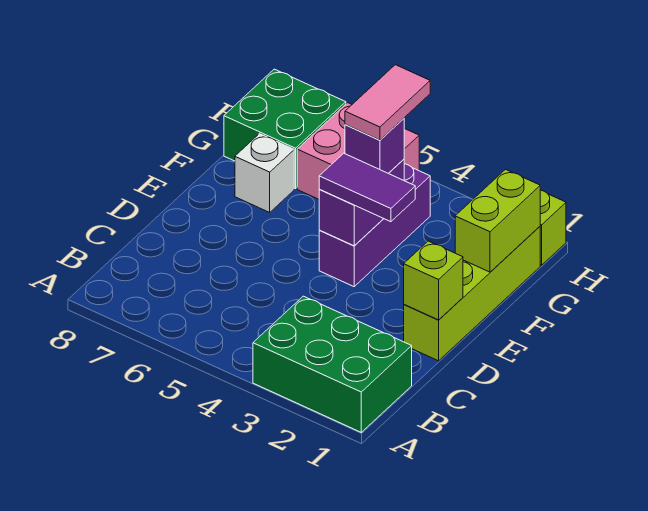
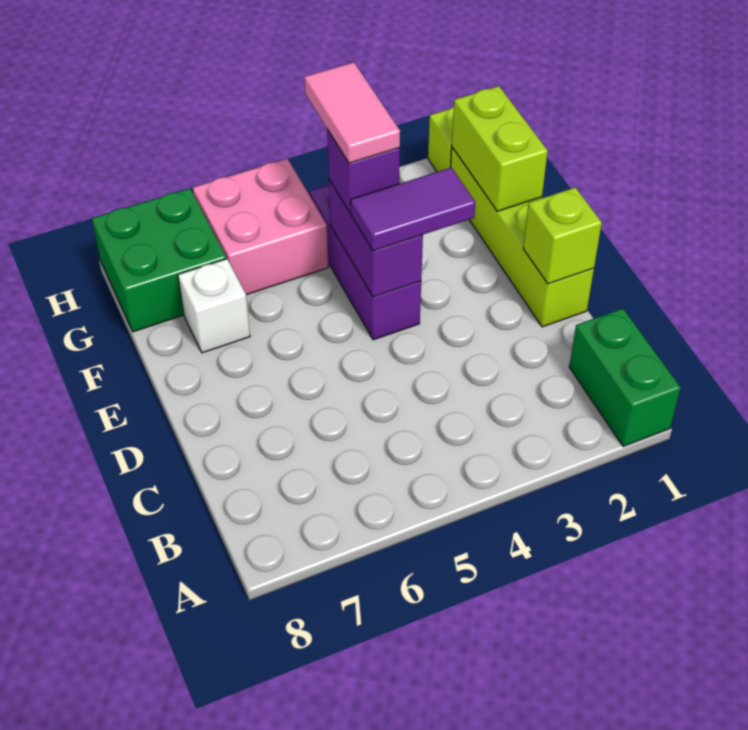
green brick A1:B3 level 1 -> green brick A1:B1 level 1

